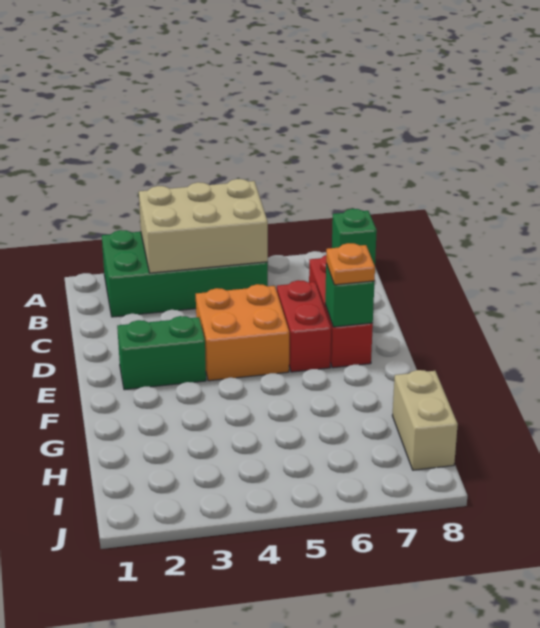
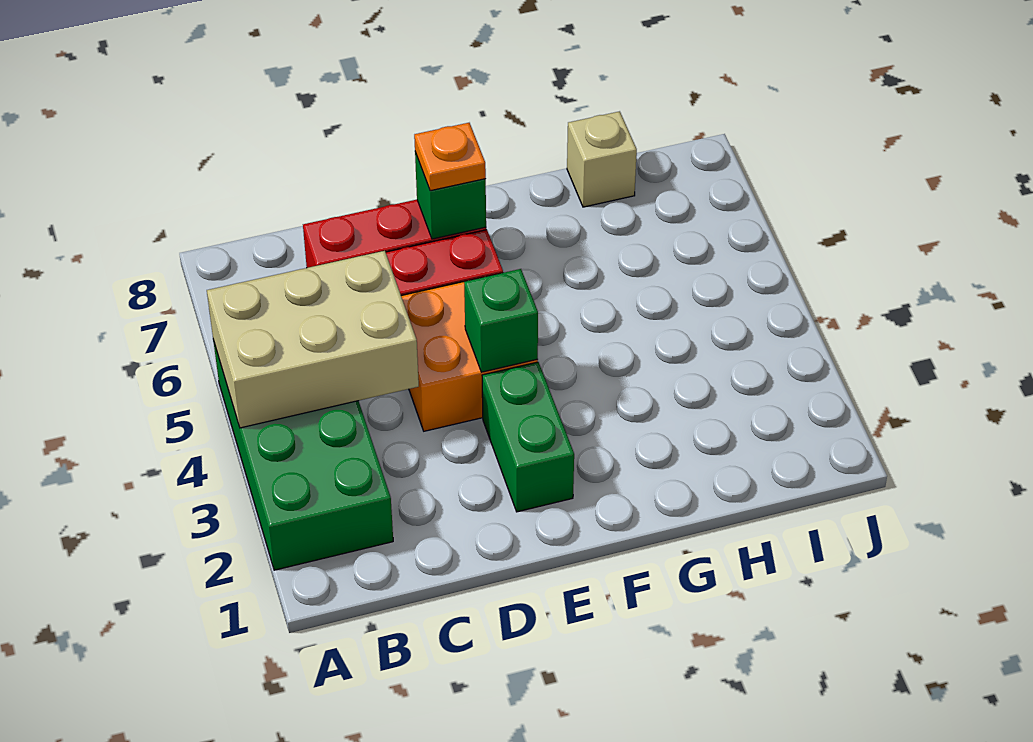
tan brick A3:B5 level 2 -> tan brick A4:C5 level 2
green brick A8 level 1 -> green brick E4 level 2
tan brick H8:I8 level 1 -> tan brick H8 level 1

